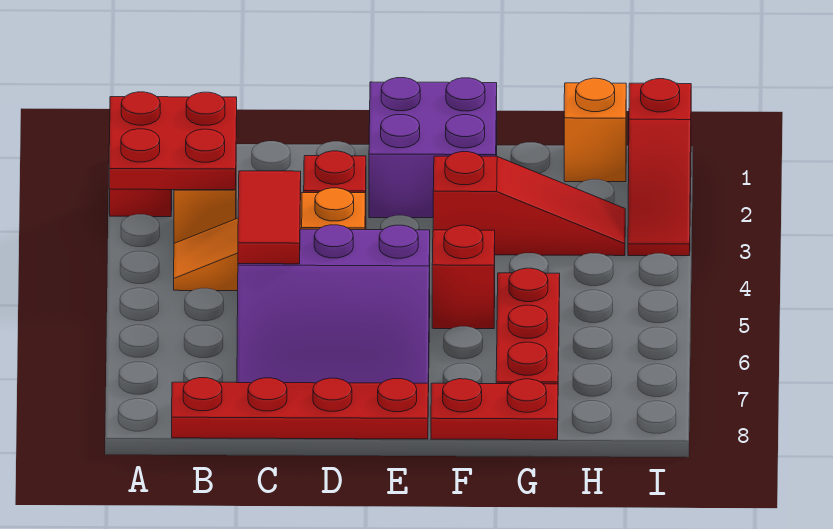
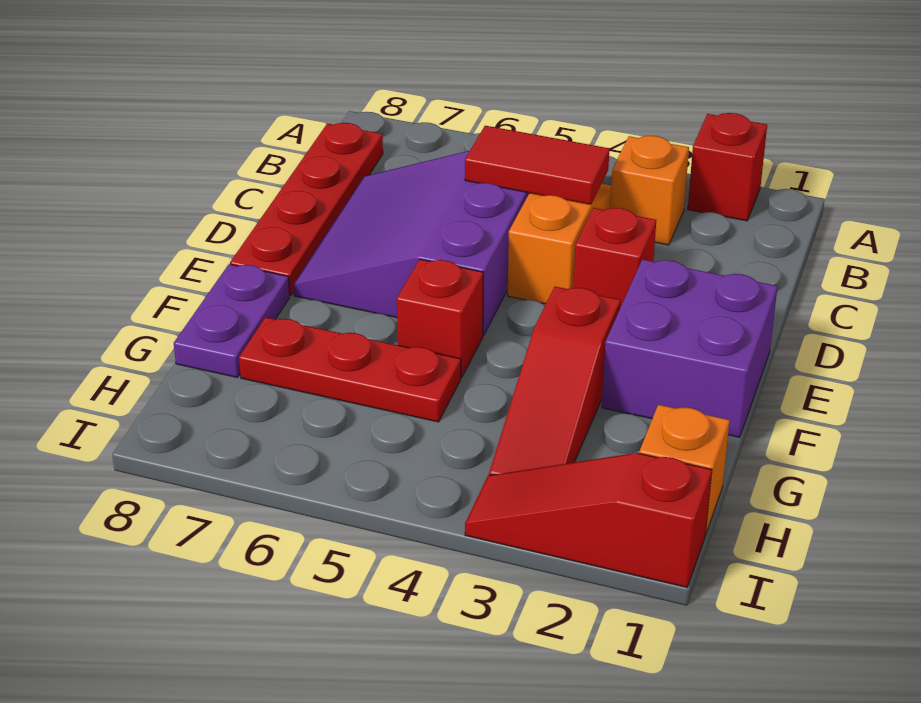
red plate A2:B3 level 2 -> none
red plate F8:G8 level 1 -> purple plate F8:G8 level 1

